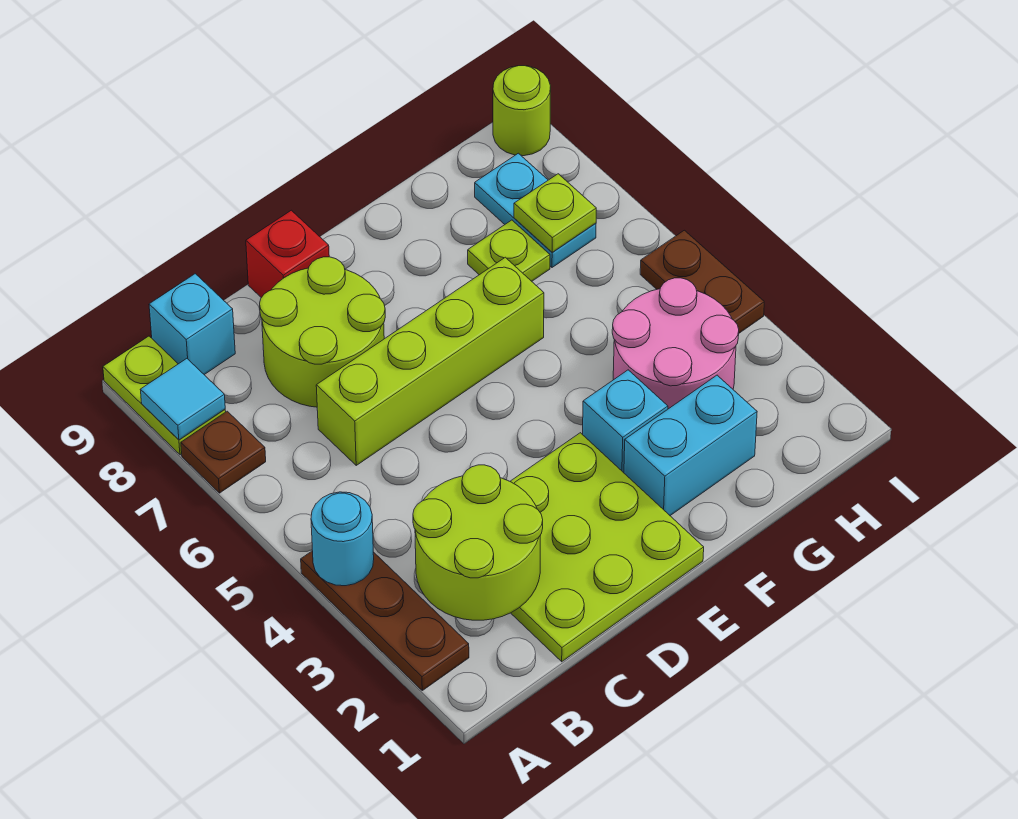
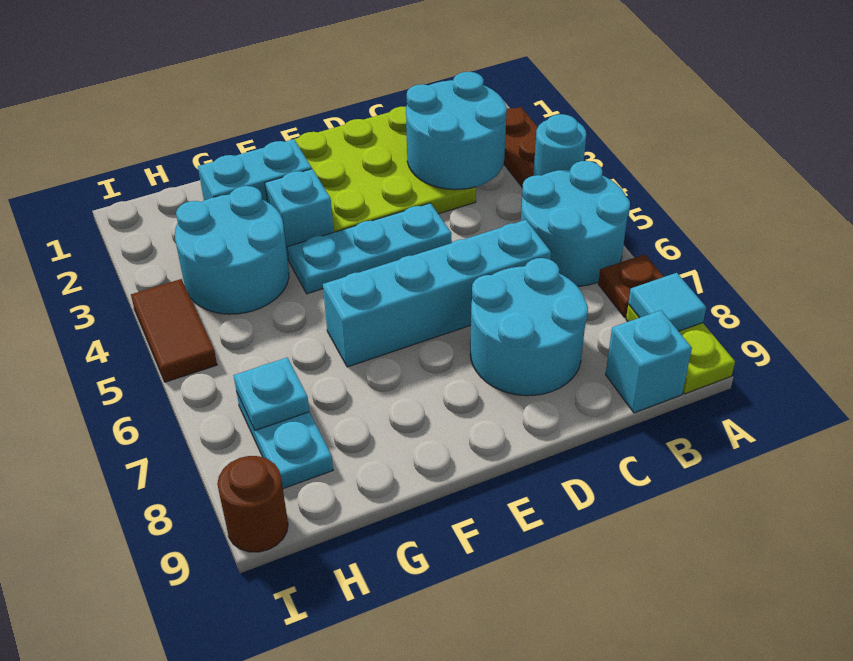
none -> cyan round brick A5:B6 level 1
lime round brick B2:C3 level 2 -> cyan round brick B2:C3 level 2
lime brick C6:F6 level 1 -> cyan brick C6:F6 level 1
lime round brick C7:D8 level 1 -> cyan round brick C7:D8 level 1
none -> cyan plate D4:F4 level 1
red brick D9 level 1 -> none
pink round brick G3:H4 level 1 -> cyan round brick G3:H4 level 1
lime plate G7 level 1 -> none
lime plate H7 level 2 -> cyan plate H7 level 2
brown plate I4:I5 level 1 -> brown tile I4:I5 level 1
lime round brick I9 level 1 -> brown round brick I9 level 1

